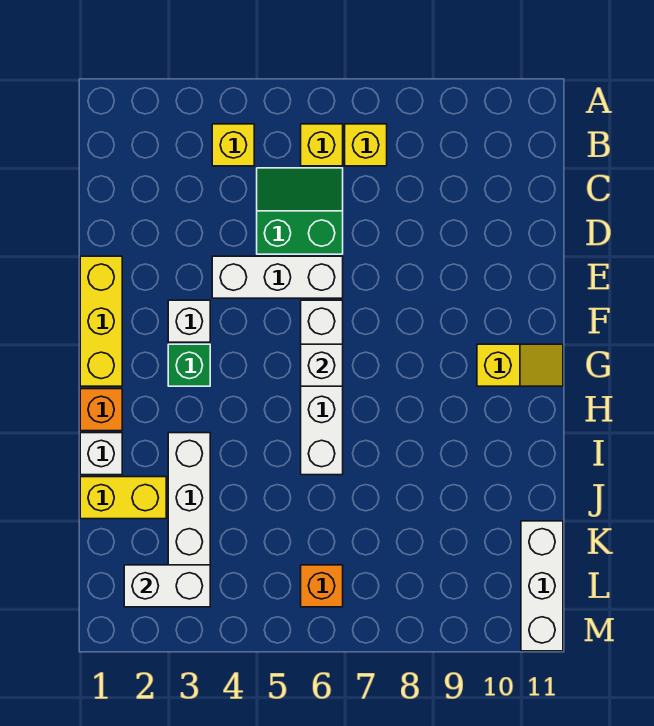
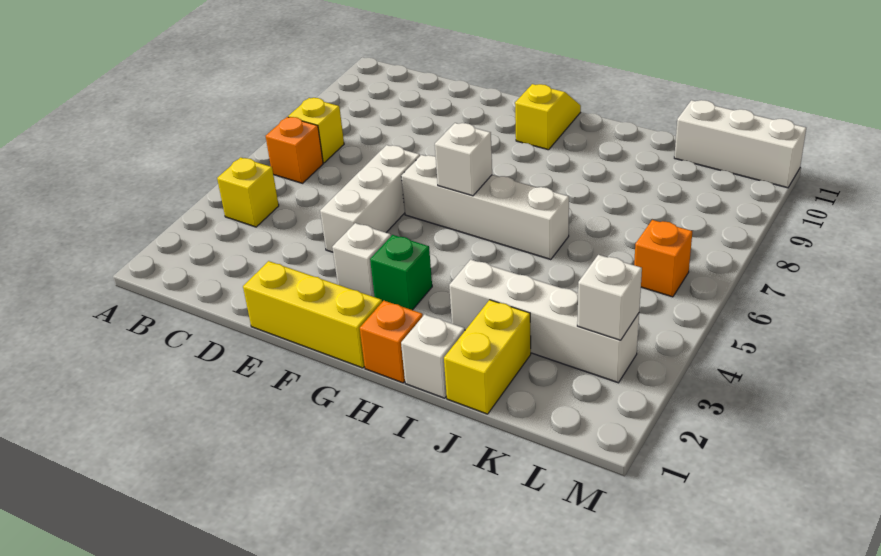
yellow brick B6 level 1 -> orange brick B6 level 1
green slope C5:D6 level 1 top D -> none
white brick L2:L3 level 2 -> white brick L3 level 2

